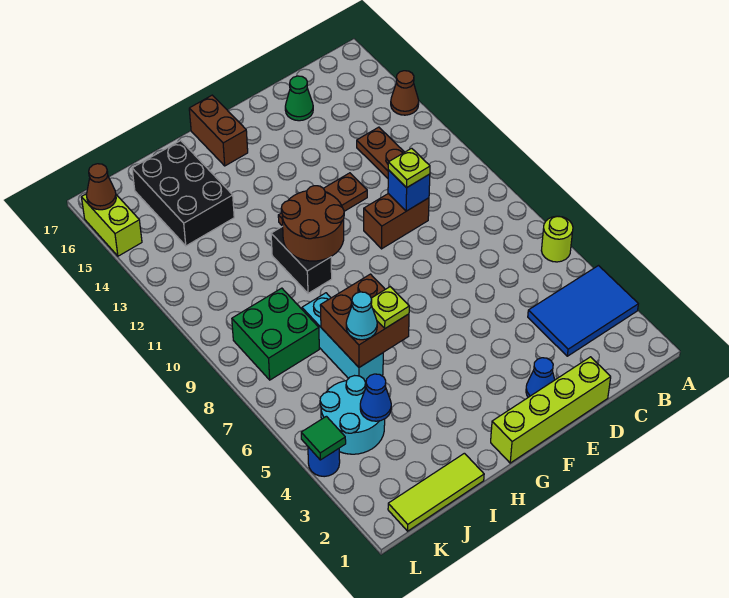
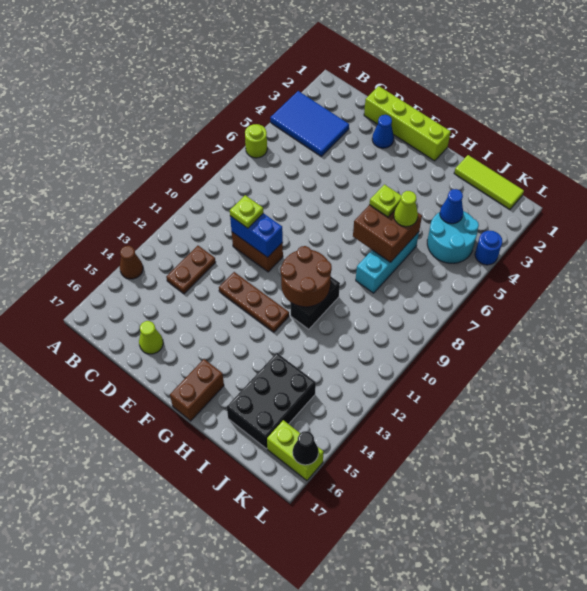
blue brick D10 level 2 -> blue brick D10:E10 level 2
green cone D16 level 1 -> lime cone D16 level 1
cyan cone I6 level 3 -> lime cone I6 level 3
green brick J8:K9 level 1 -> none
green tile L4 level 2 -> none
lime brick L15:L16 level 1 -> lime brick K16:L16 level 1
brown cone L16 level 2 -> black cone L16 level 2

